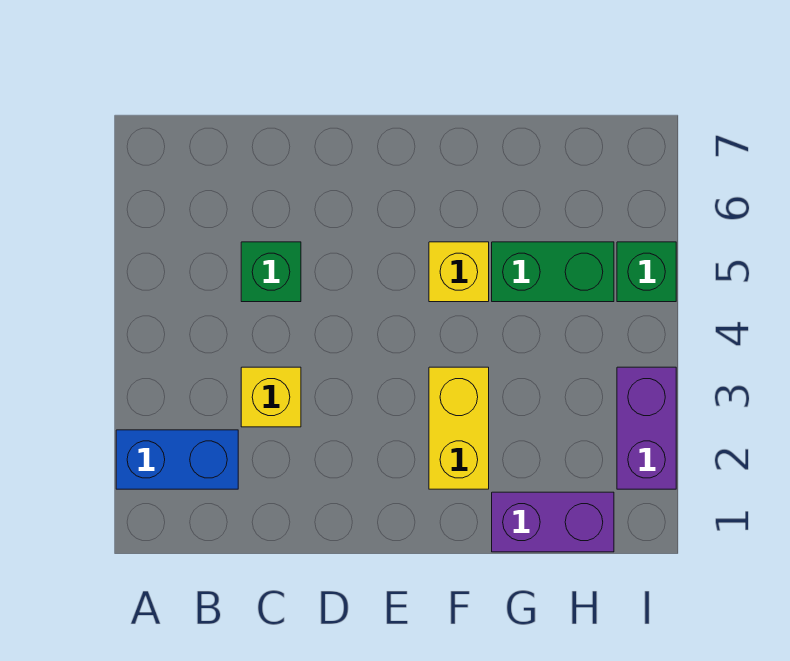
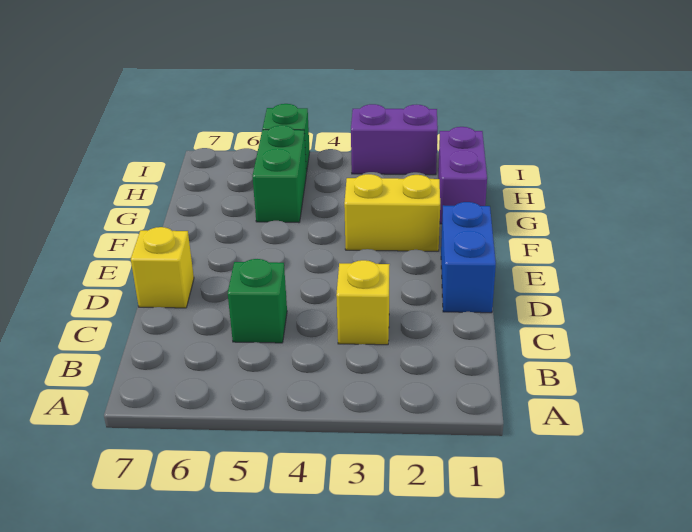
blue brick A2:B2 level 1 -> blue brick D1:E1 level 1
yellow brick F5 level 1 -> yellow brick D7 level 1

